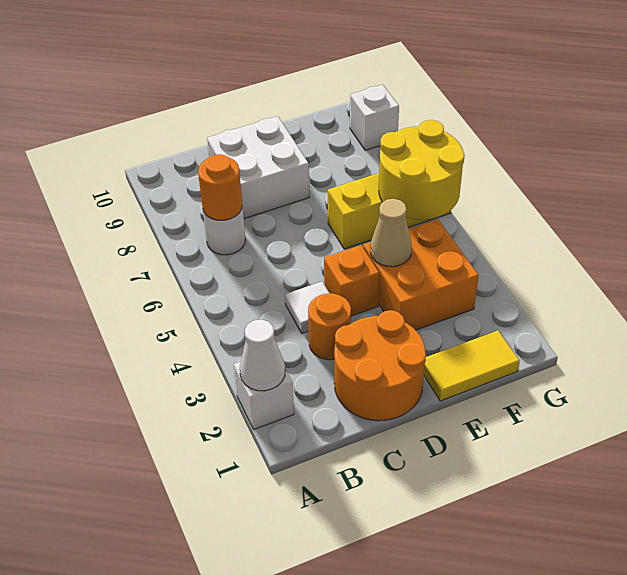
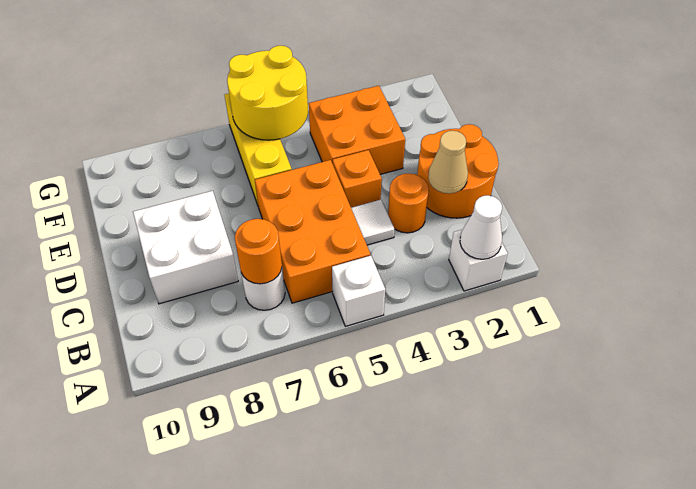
none -> orange brick B5:D6 level 1
yellow tile E1:F1 level 1 -> none
tan cone E4 level 2 -> tan cone C2 level 2
white brick G9 level 1 -> white brick A5 level 1

